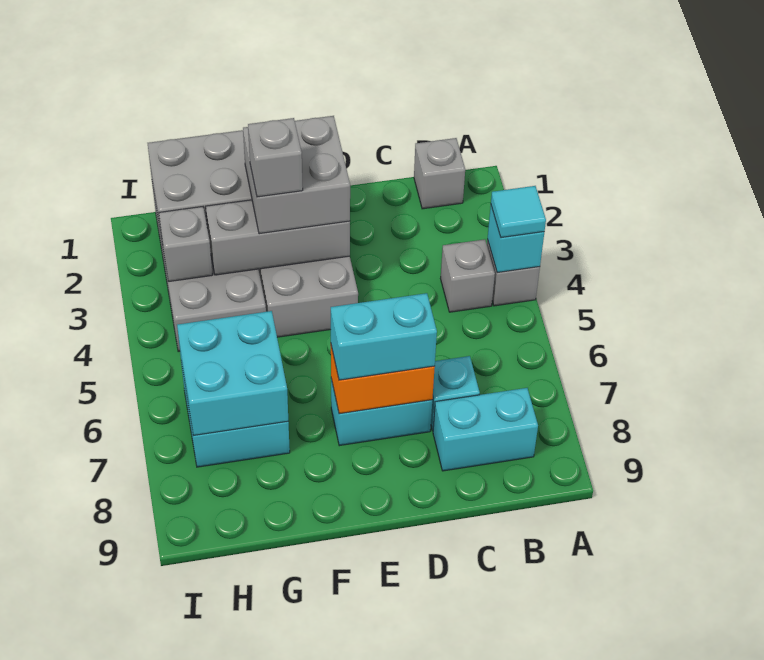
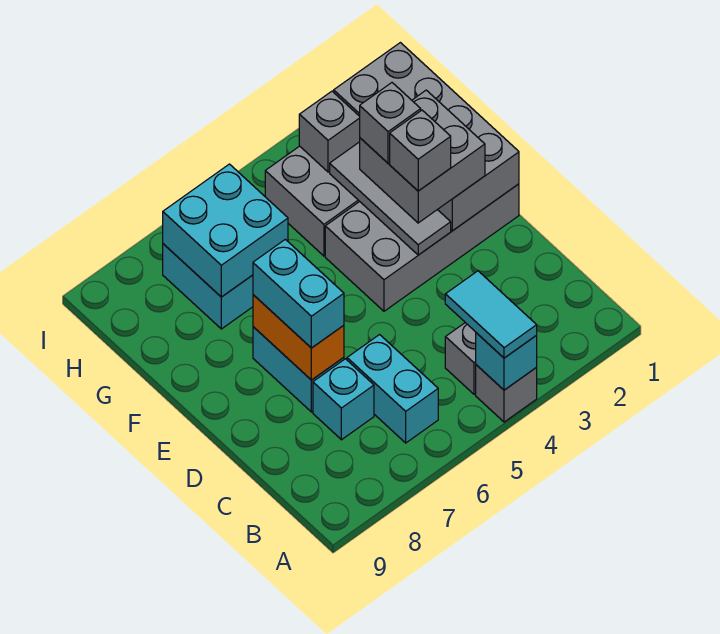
cyan tile A4 level 3 -> cyan tile A4:B4 level 3
grey brick B1 level 1 -> grey brick E3 level 4
cyan brick B8:C8 level 1 -> cyan brick B6:C6 level 1
grey brick E3:G3 level 2 -> grey tile E3:G3 level 2

